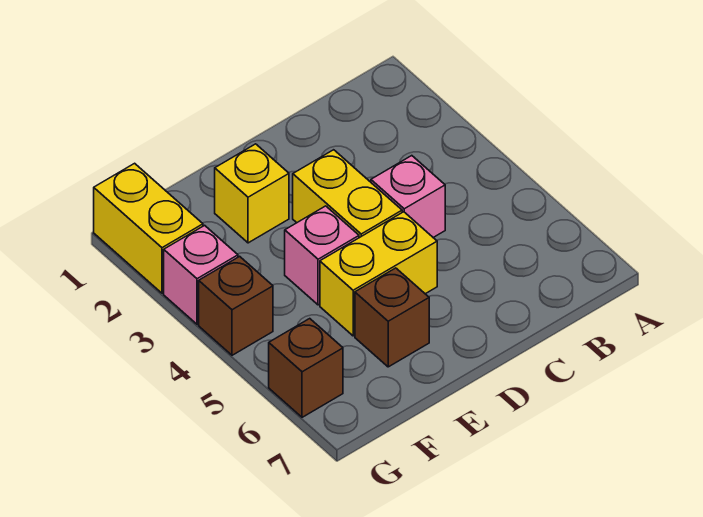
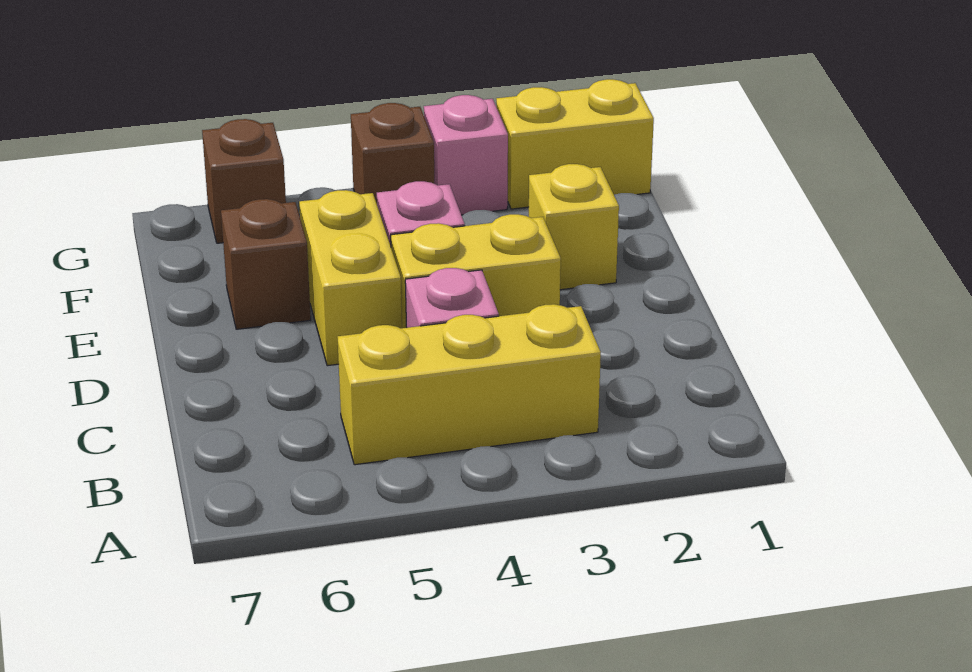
none -> yellow brick B3:B5 level 1

